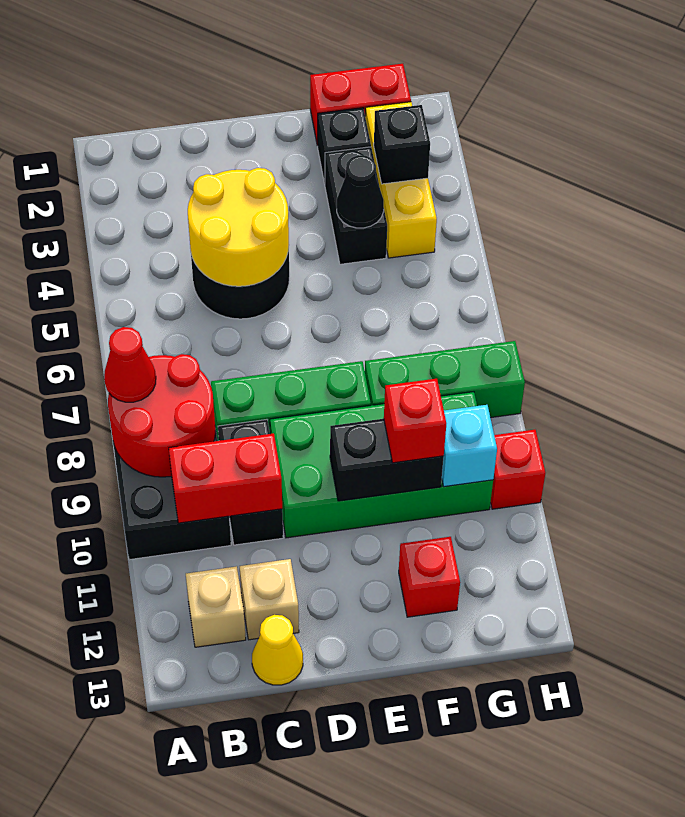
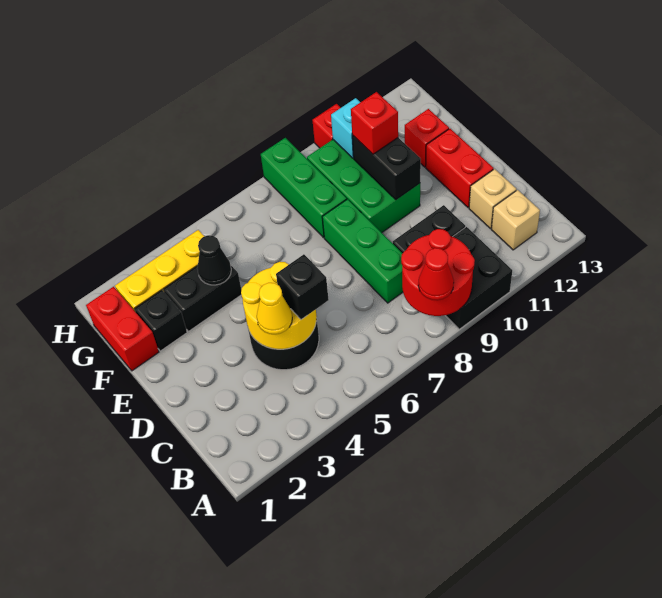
red brick B10:C10 level 2 -> red brick D12:E12 level 1
yellow cone C13 level 1 -> yellow cone C4 level 3
green brick D9:G10 level 1 -> green brick E9:G10 level 1
black brick G3 level 2 -> black brick C5 level 3

